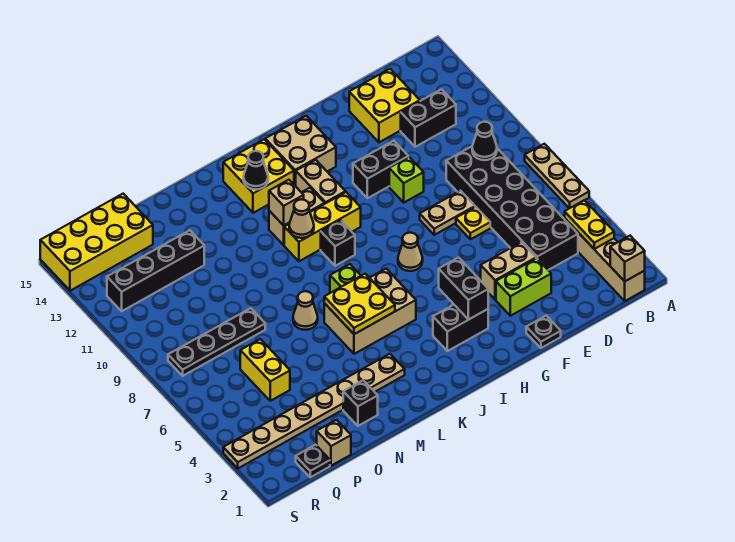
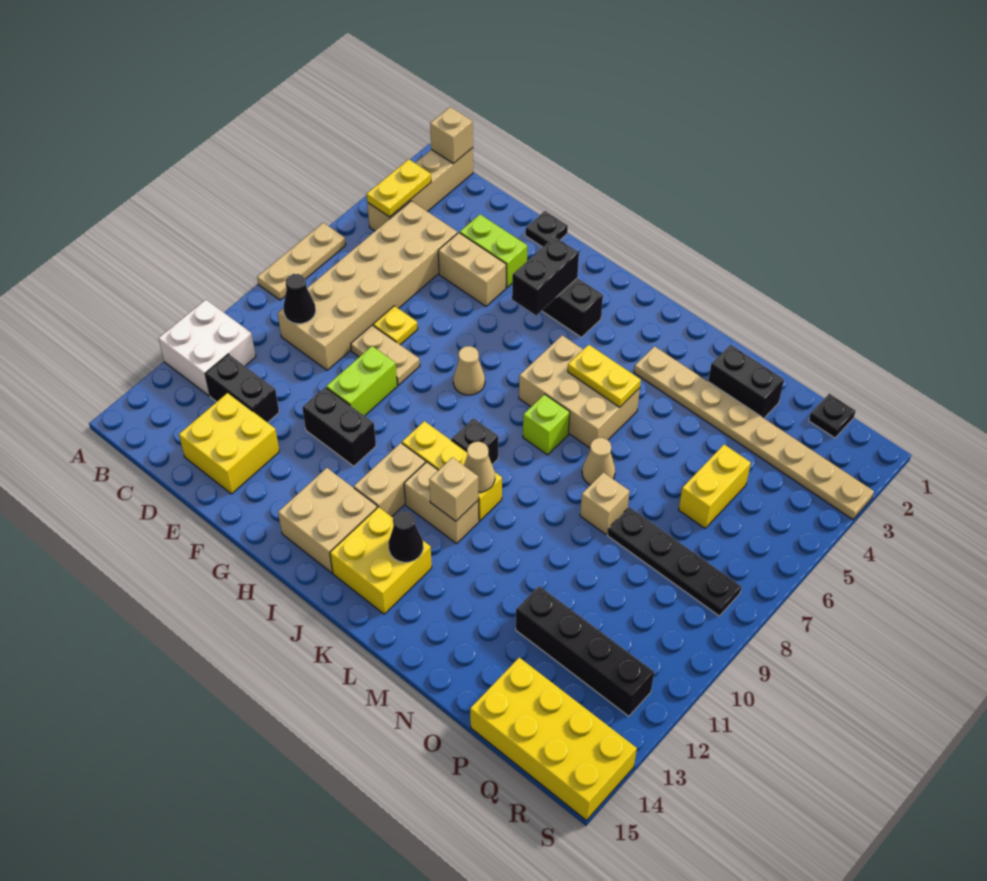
none -> white brick A11:B12 level 1
black brick C4:D9 level 1 -> tan brick C4:D9 level 1
lime brick F10 level 1 -> lime brick F9:F10 level 1
yellow plate K5:L6 level 2 -> yellow plate K5:L5 level 2
black brick N2 level 1 -> black brick N2:O2 level 1
tan brick P1 level 1 -> tan brick N8 level 1

